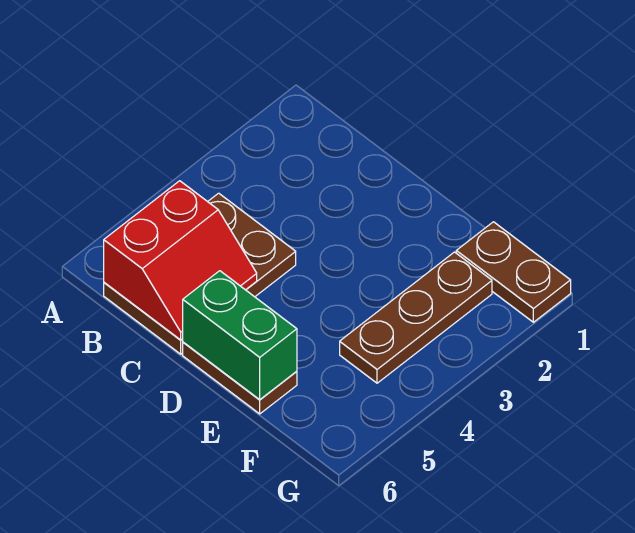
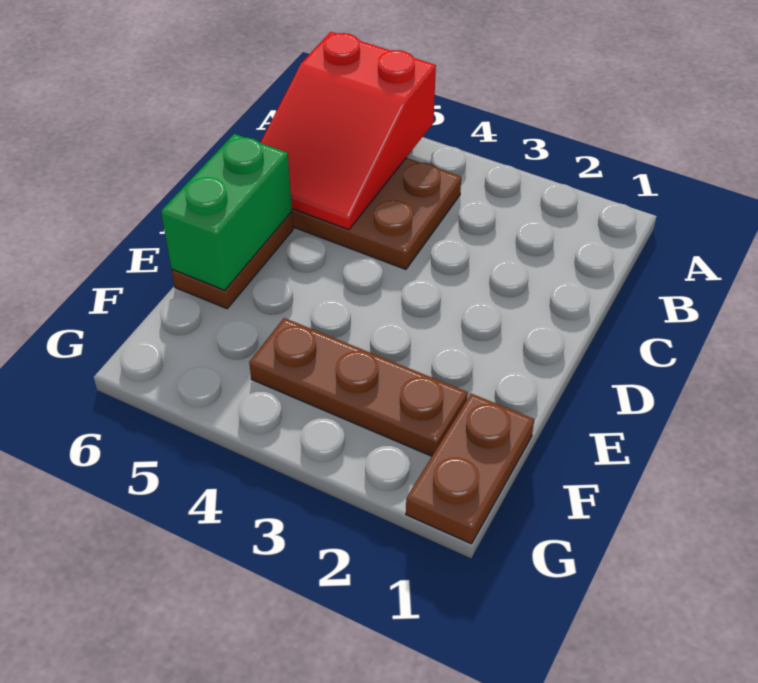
red slope B5:C6 level 2 top B -> red slope A5:C6 level 2 top A

